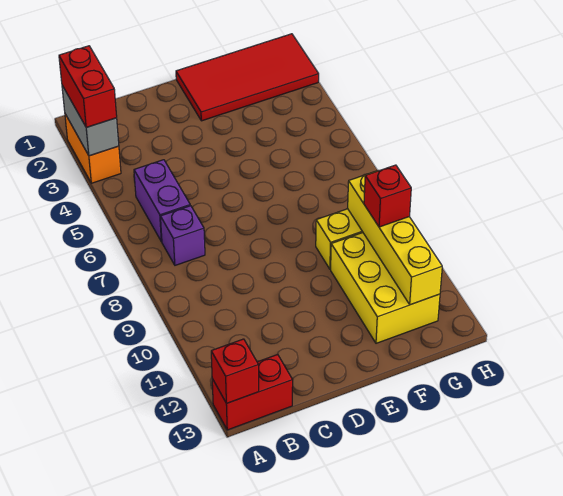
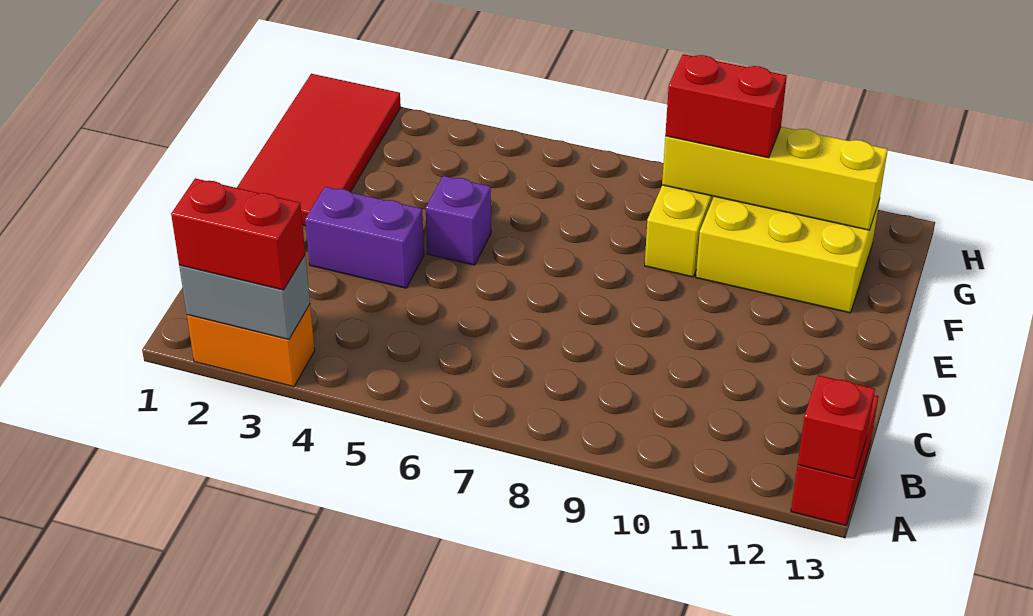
purple brick B5:B6 level 1 -> purple brick D3:D4 level 1
purple brick B7 level 1 -> purple brick E5 level 1
red brick G10 level 3 -> red brick G9:G10 level 3

